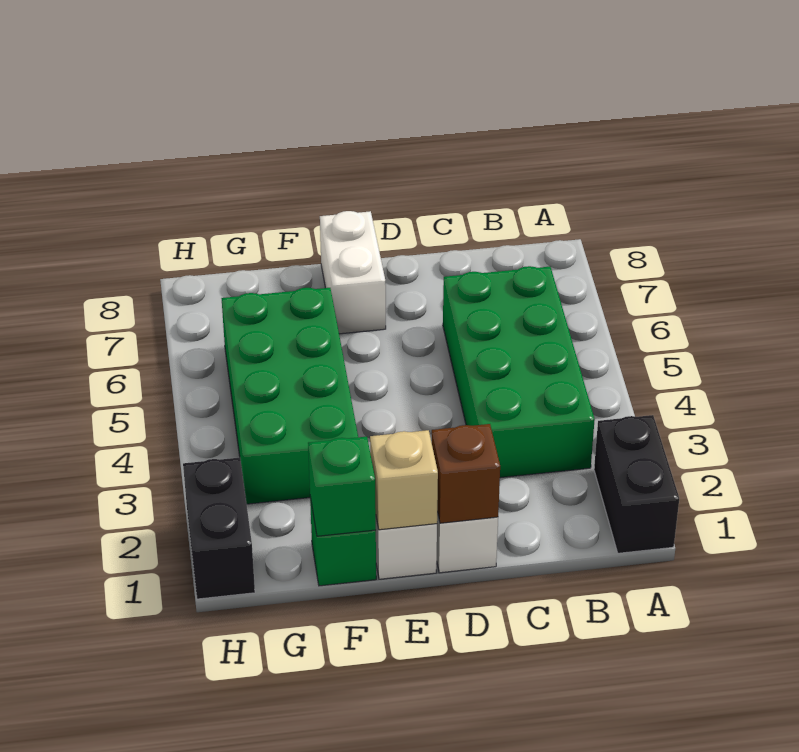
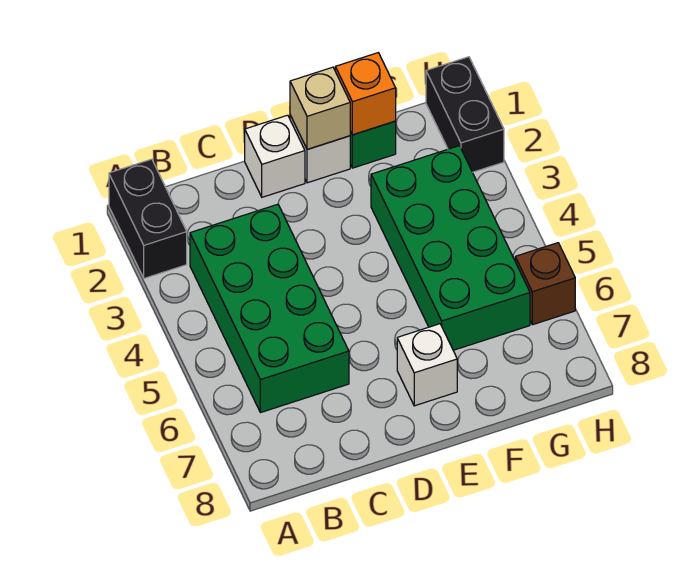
brown brick D1 level 2 -> brown brick H6 level 1
white brick E7:E8 level 1 -> white brick E7 level 1
green brick F1 level 2 -> orange brick F1 level 2

